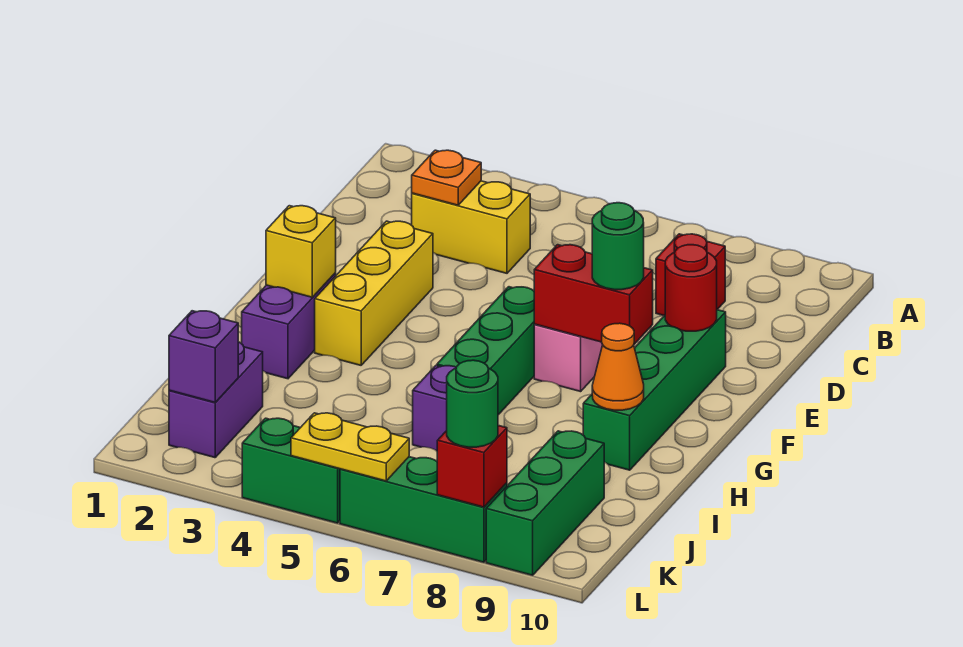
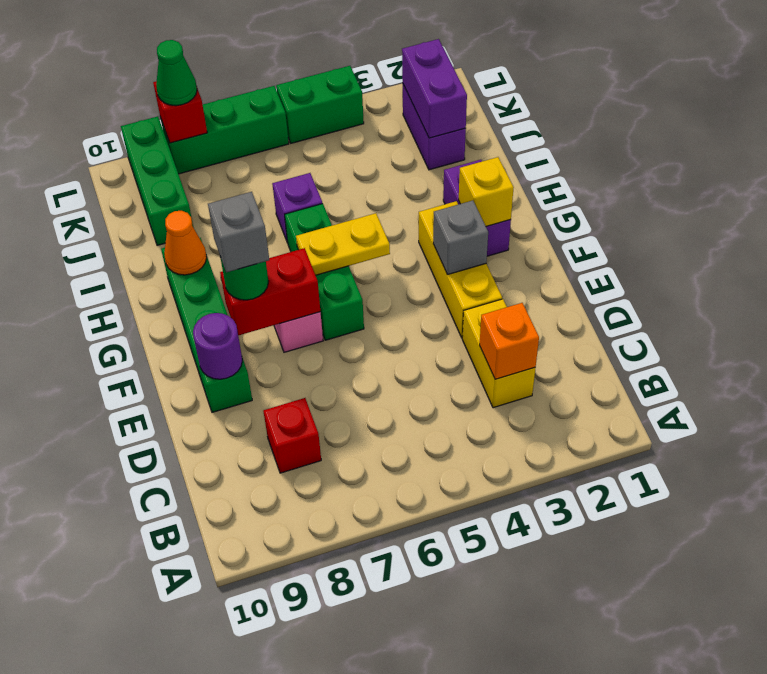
yellow brick C3:C4 level 1 -> yellow brick C3:D3 level 1
orange plate C3 level 2 -> orange brick C3 level 2
red round brick E9 level 2 -> purple round brick E9 level 2
none -> grey brick F3 level 2
none -> grey brick F8 level 4
purple brick K2 level 2 -> purple brick J2:K2 level 2
yellow plate L5:L6 level 2 -> yellow plate G5:G6 level 2
green round brick L8 level 3 -> green cone L8 level 3

